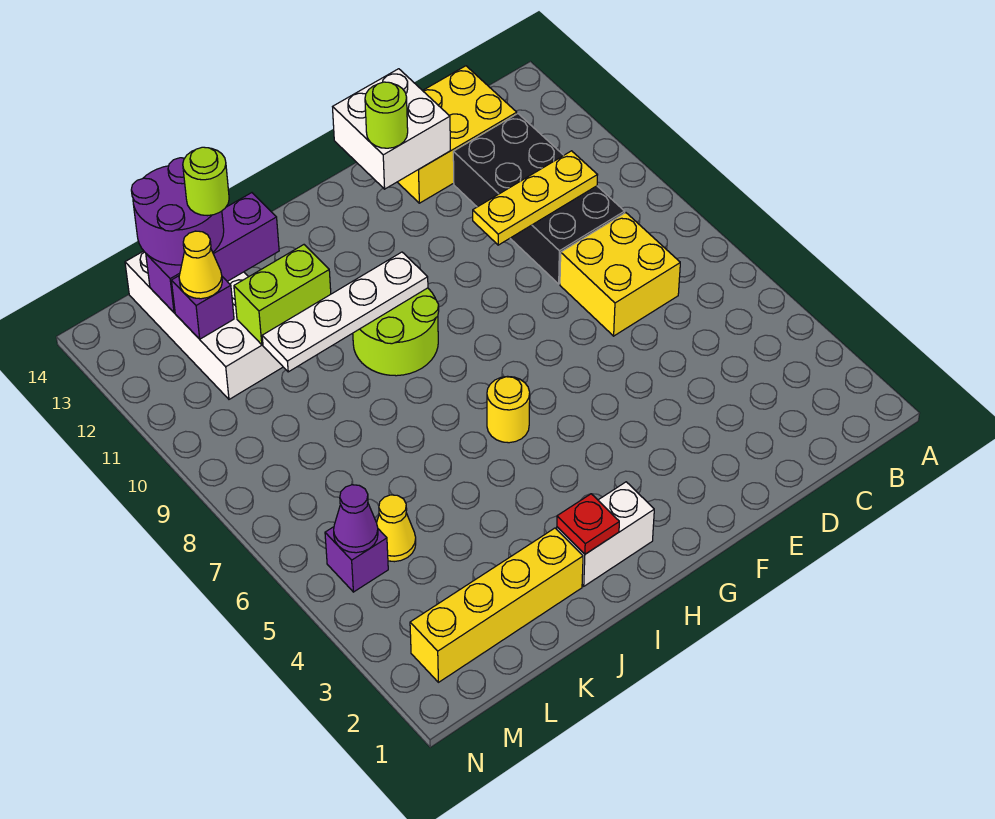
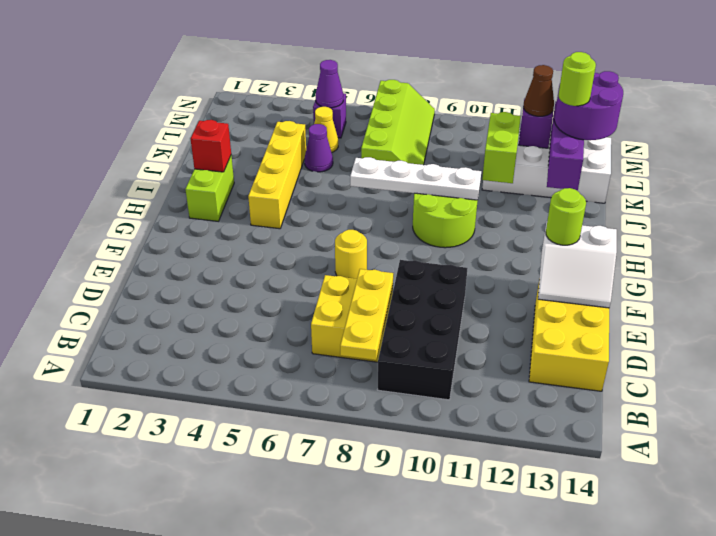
black brick C9:D12 level 1 -> black brick B9:E10 level 1
yellow plate C10:E10 level 2 -> yellow plate B8:D8 level 2
white brick E13:F14 level 2 -> white slope E13:F14 level 2 top F
white brick H2:I2 level 1 -> lime brick H2:I2 level 1
yellow round brick H6 level 1 -> yellow round brick F7 level 1
white plate H10:K10 level 2 -> white plate I7:I10 level 2
red plate I2 level 2 -> red brick I2 level 2
yellow brick J2:M2 level 1 -> yellow brick H4:K4 level 1
none -> purple cone K5 level 1
none -> lime slope K7:N8 level 1 top 7
yellow cone L12 level 3 -> brown cone L12 level 3

